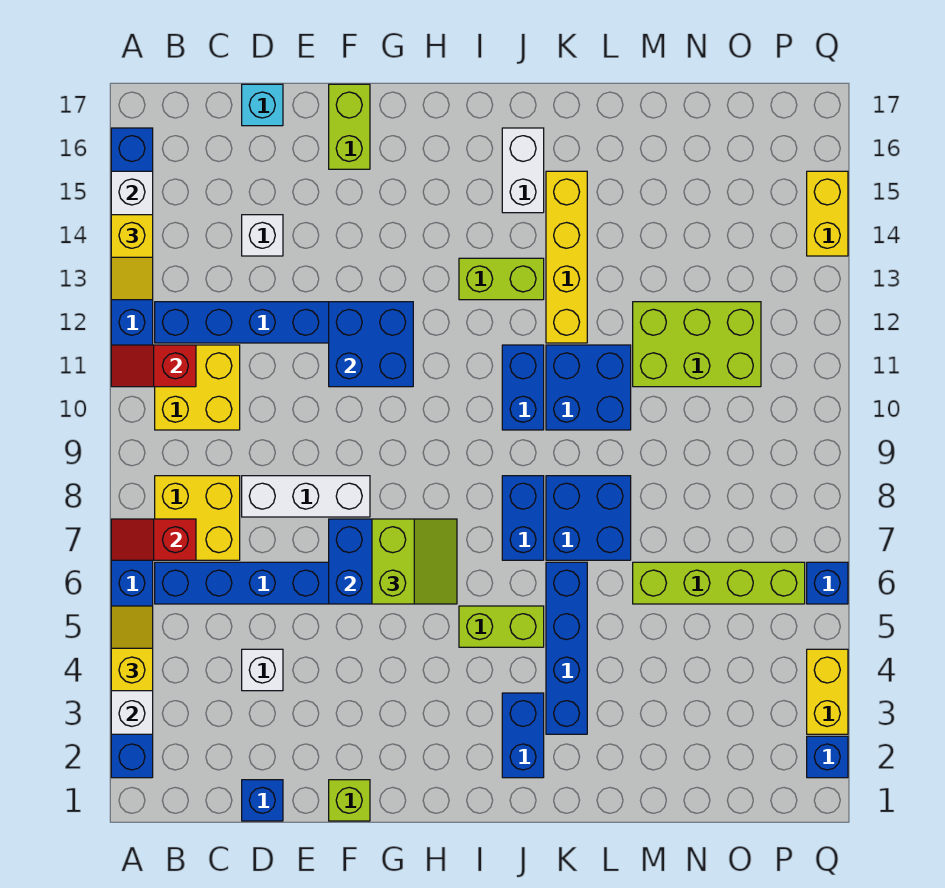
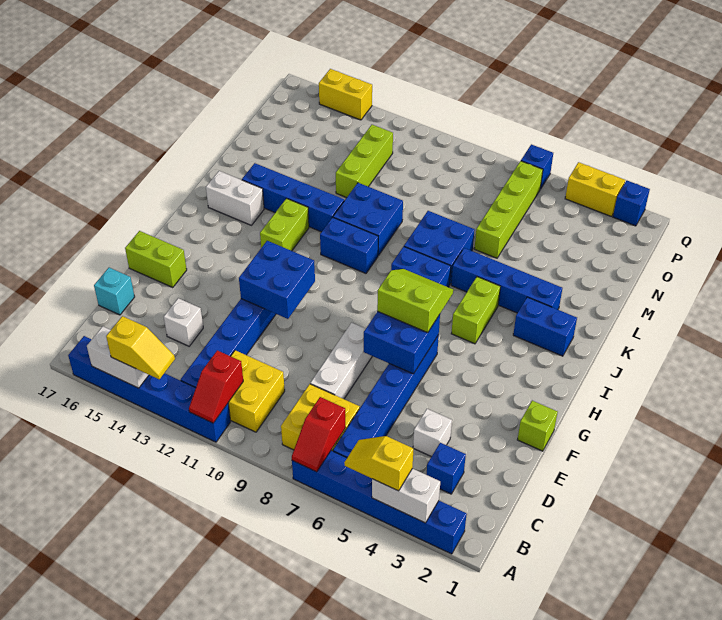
blue brick D1 level 1 -> blue brick C3 level 1
yellow brick K12:K15 level 1 -> blue brick K12:K15 level 1
lime brick M11:O12 level 1 -> lime brick M12:O12 level 1

